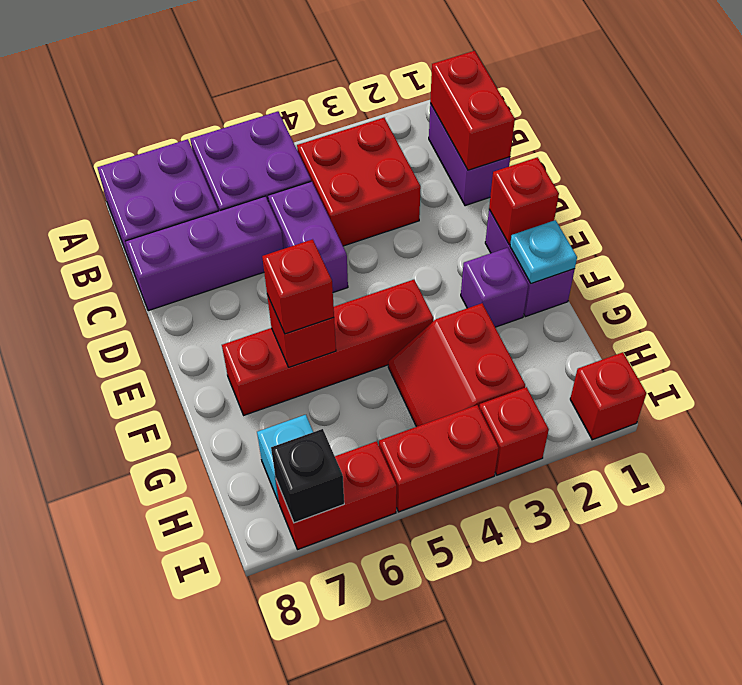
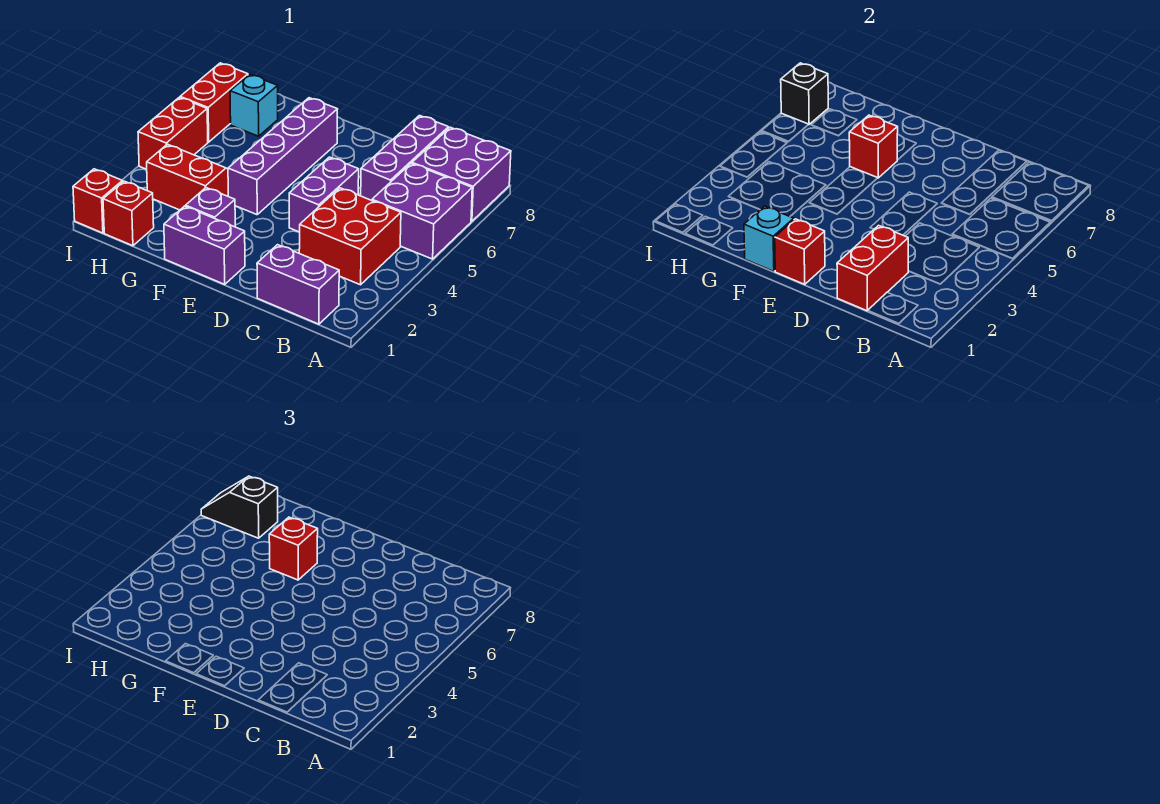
red brick B1:C1 level 2 -> red brick C1:C2 level 2
purple brick C5:D5 level 1 -> purple brick D4:D5 level 1
cyan plate F1 level 2 -> cyan brick F1 level 2
red brick F4:F7 level 1 -> purple brick F4:F7 level 1
none -> black slope H7:I7 level 3 top H
red brick I3 level 1 -> red brick H1 level 1

